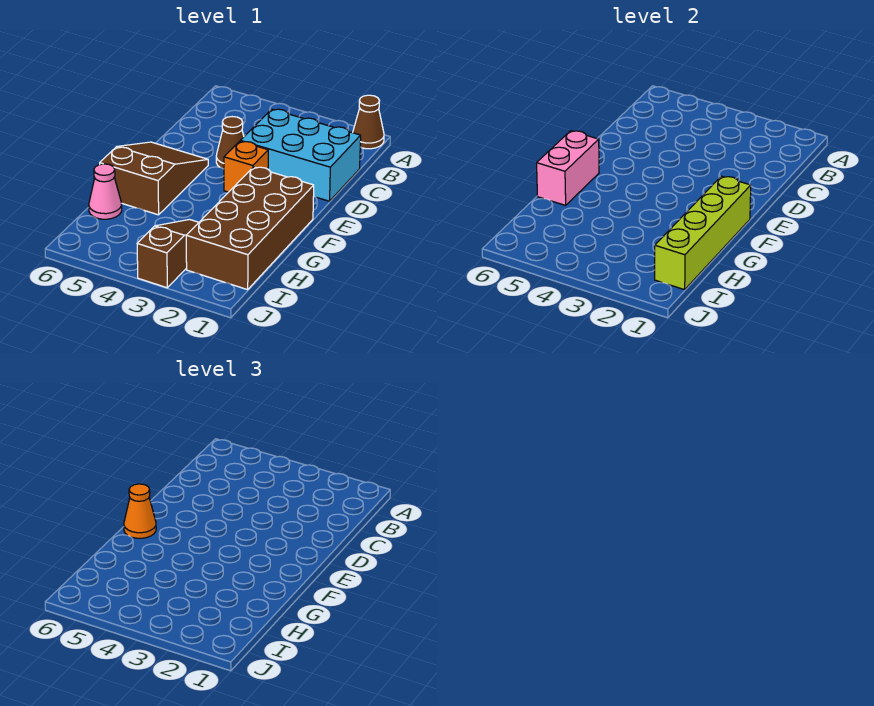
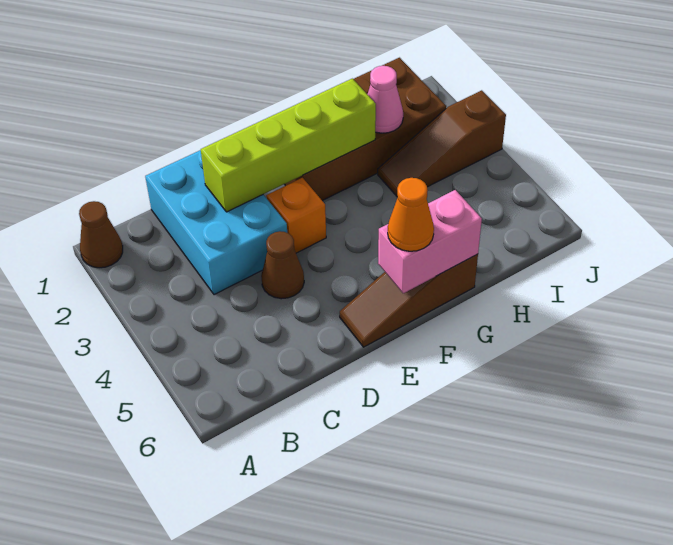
brown slope E5:G6 level 1 top G -> brown slope E6:G6 level 1 top G
lime brick F1:I1 level 2 -> lime brick D2:G2 level 2
pink cone H6 level 1 -> pink cone H2 level 2

